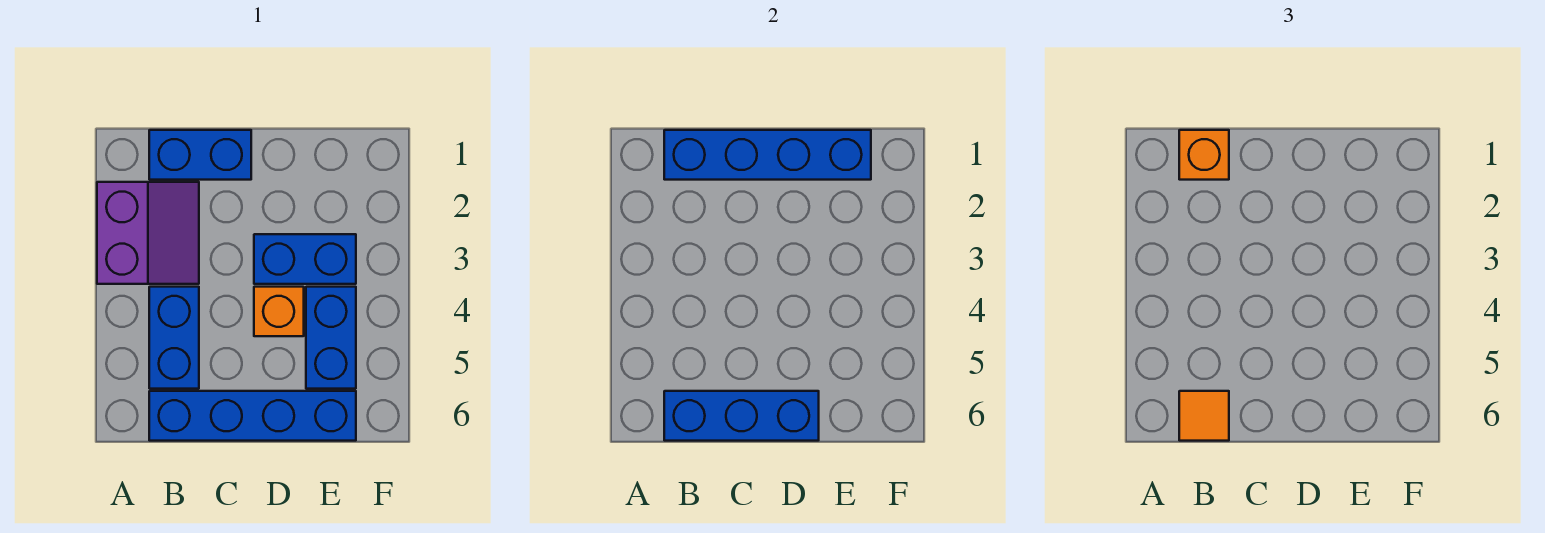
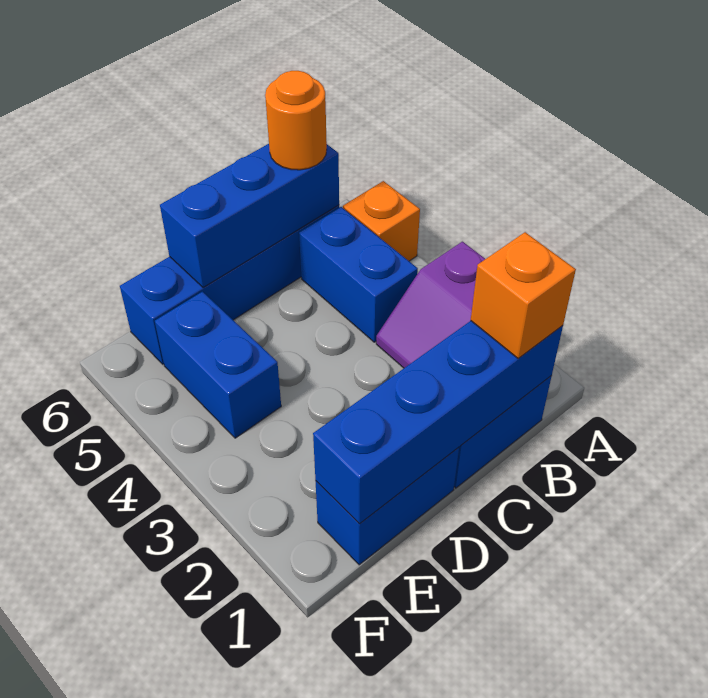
orange tile B6 level 3 -> orange round brick B6 level 3
blue brick D3:E3 level 1 -> blue brick D1:E1 level 1
orange brick D4 level 1 -> orange brick A5 level 1

